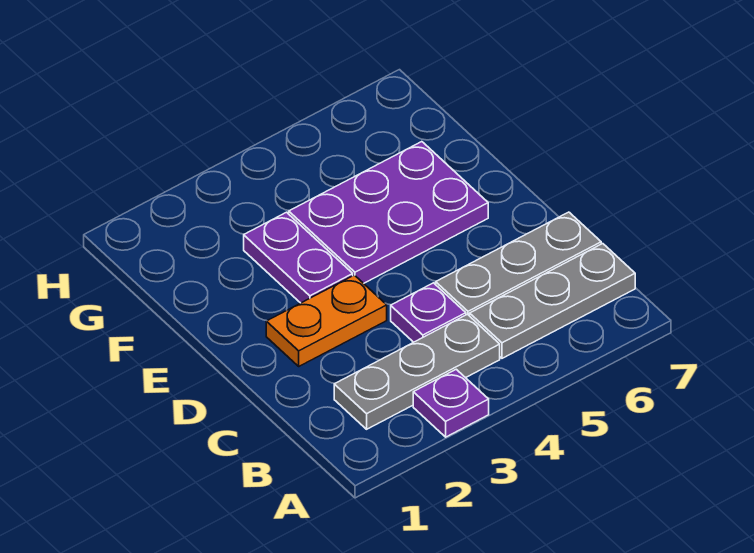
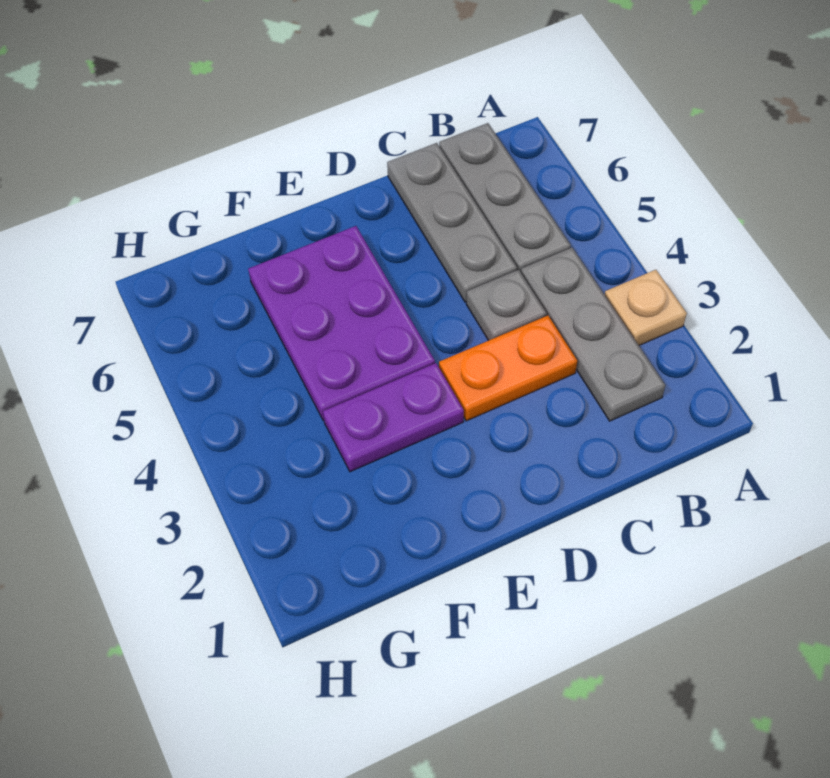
purple plate A3 level 1 -> tan plate A3 level 1
purple plate C4 level 1 -> grey plate C4 level 1
orange plate D2:D3 level 1 -> orange plate C3:D3 level 1

